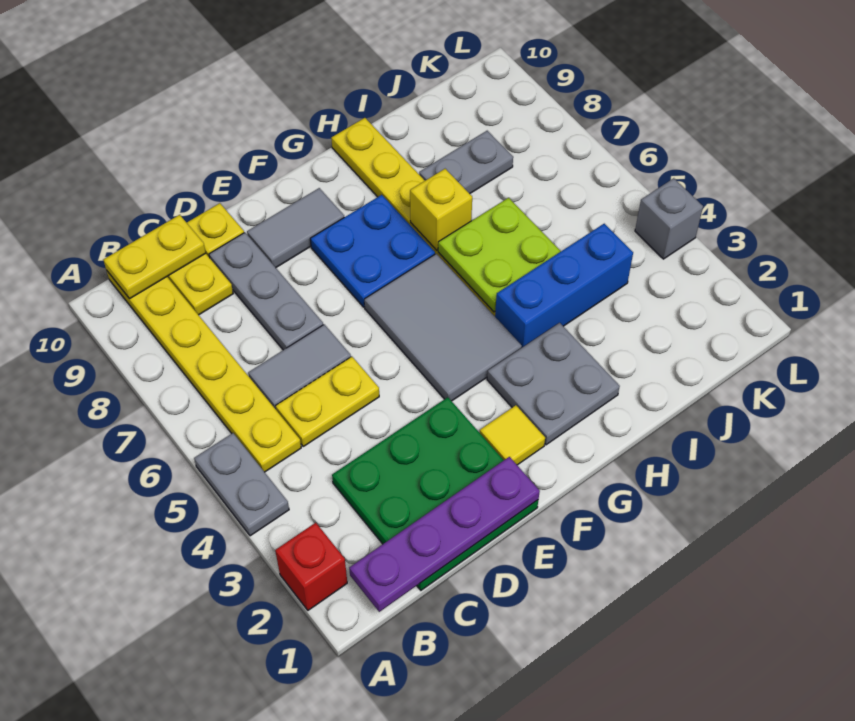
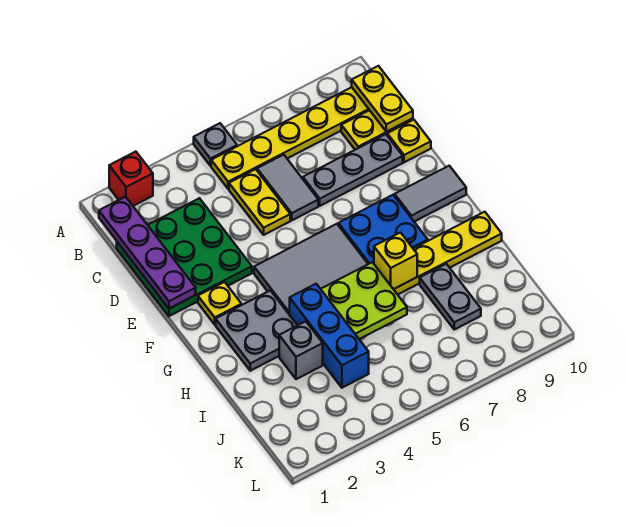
grey plate A4:A5 level 1 -> grey plate A5 level 1
grey tile E9:F9 level 1 -> grey tile F9:F10 level 1
yellow tile F2 level 1 -> yellow plate F2 level 1
grey brick L4 level 1 -> grey brick I3 level 1

